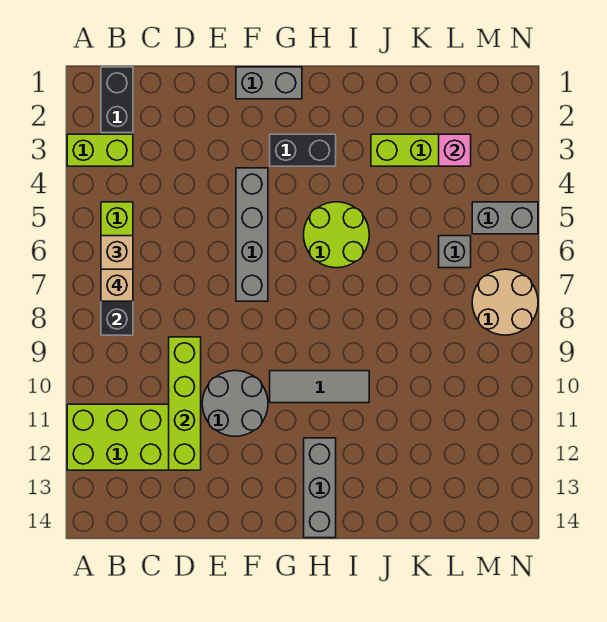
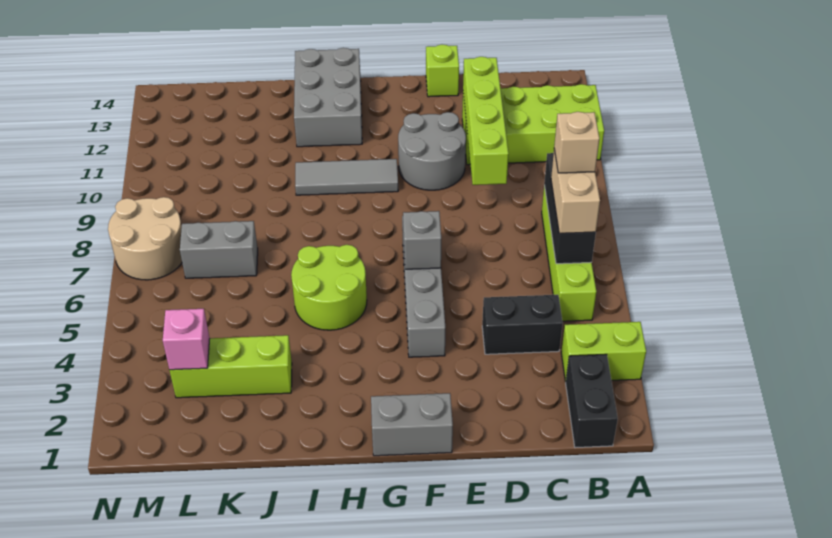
none -> lime brick E14 level 1
black brick G3:H3 level 1 -> black brick C4:D4 level 1
grey brick H12:H14 level 1 -> grey brick H12:I14 level 1
grey brick L6 level 1 -> grey brick F6 level 2
grey brick M5:N5 level 1 -> grey brick K7:L7 level 1

